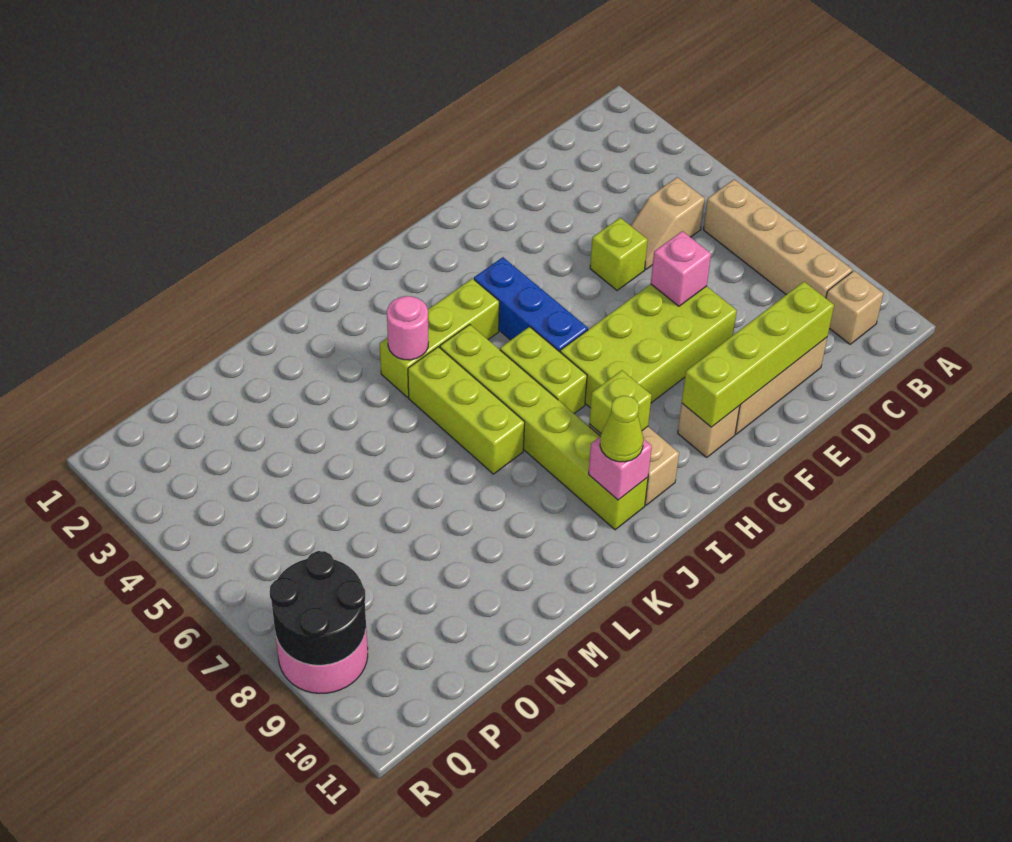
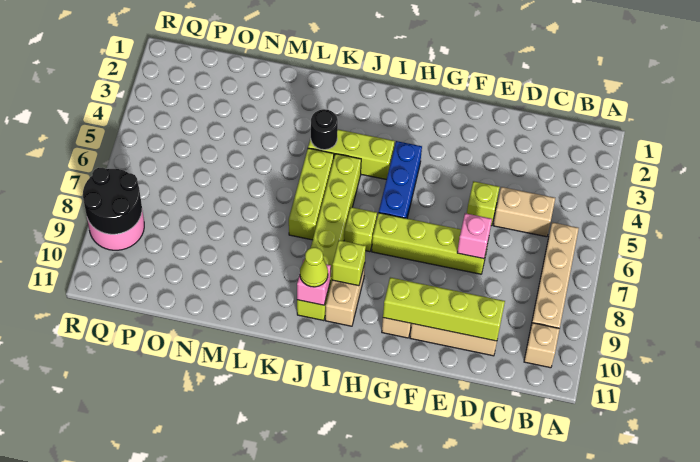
tan slope C5:D5 level 1 top C -> tan brick C5:D5 level 1
lime brick E7:H8 level 1 -> lime brick E7:H7 level 1
lime brick I6:I7 level 1 -> lime brick I7 level 1
pink round brick K4 level 2 -> black round brick K4 level 2

